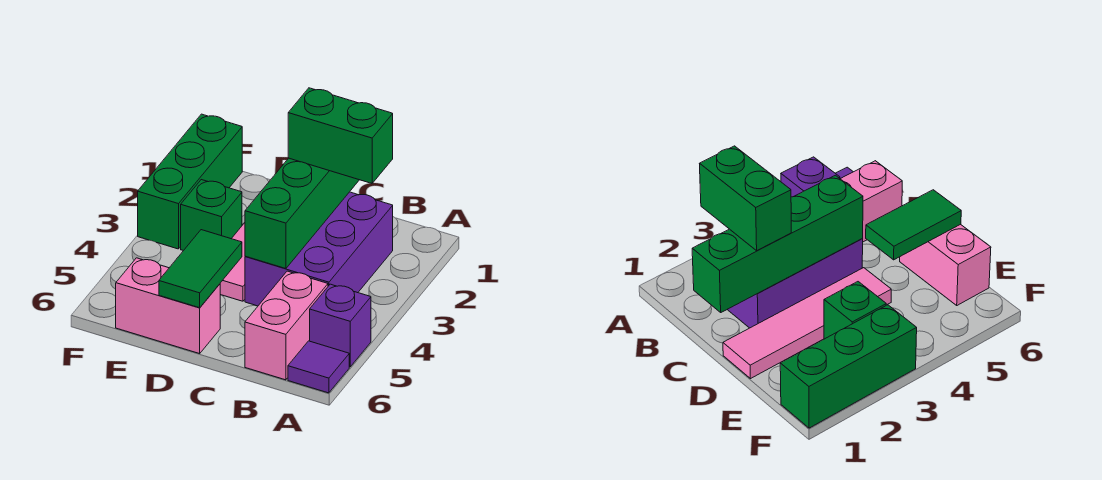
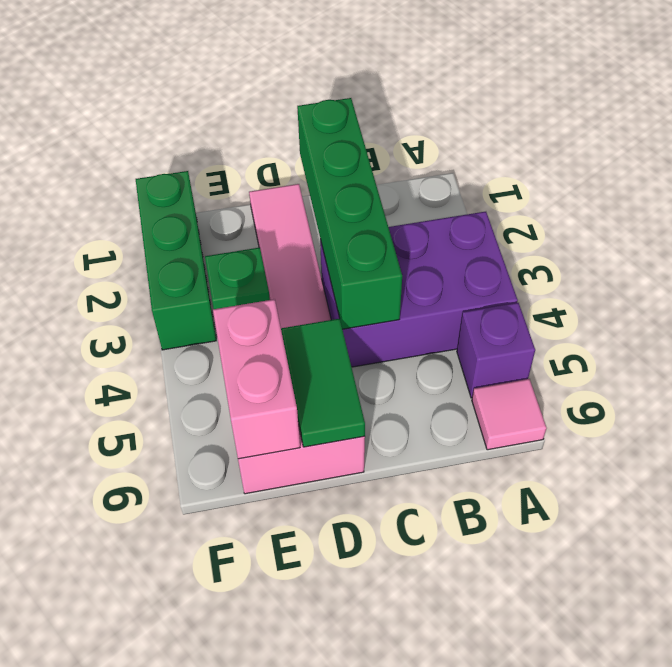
purple tile A6 level 1 -> pink tile A6 level 1
purple brick B2:C4 level 1 -> purple brick A3:C4 level 1
green brick B2:C2 level 3 -> none
pink brick B5:B6 level 1 -> pink brick E5:E6 level 2

